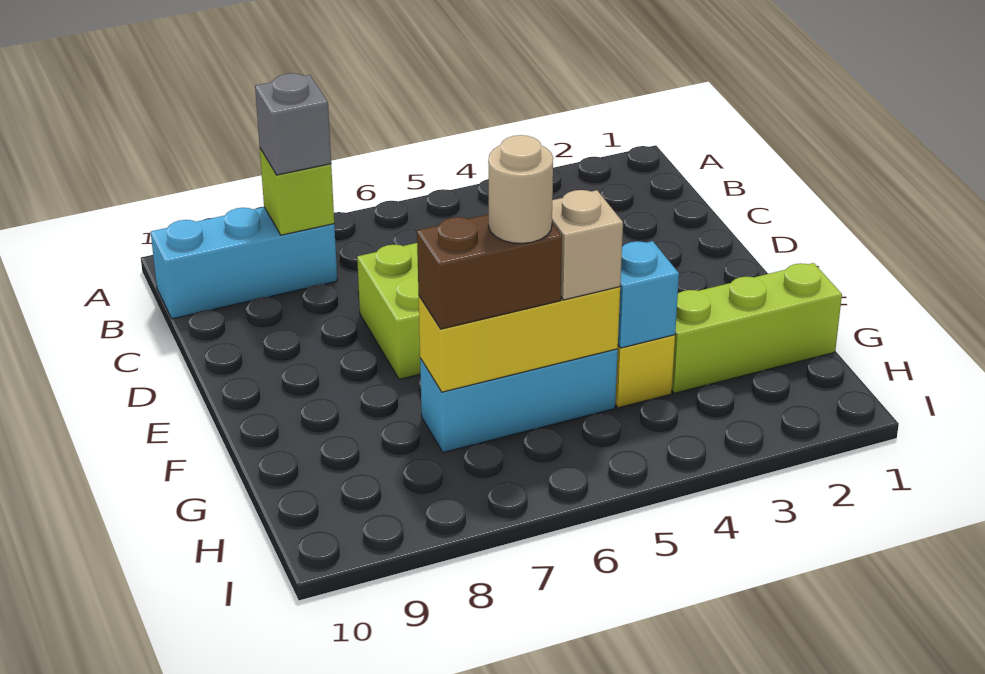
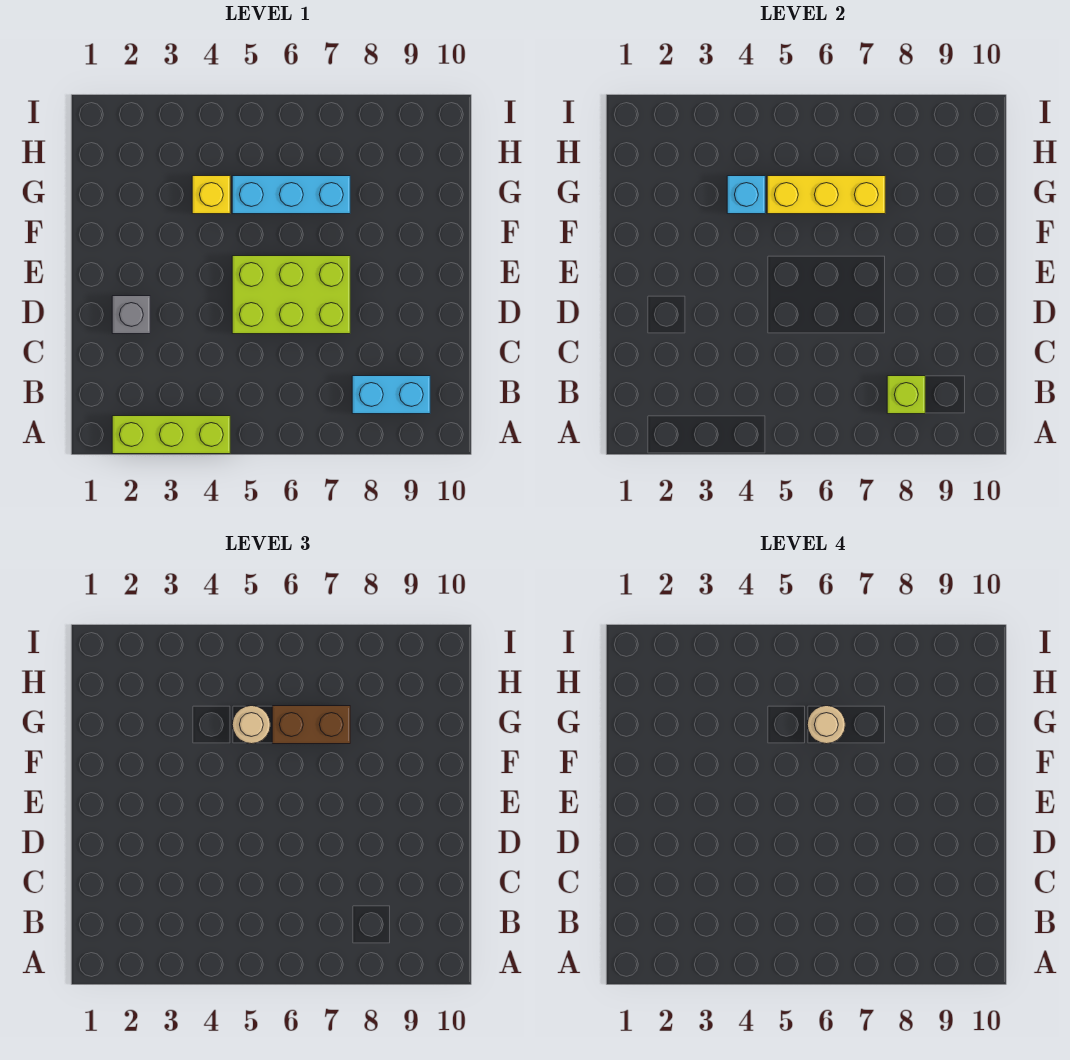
cyan brick B8:B10 level 1 -> cyan brick B8:B9 level 1
grey brick B8 level 3 -> grey brick D2 level 1
lime brick G1:G3 level 1 -> lime brick A2:A4 level 1
tan brick G5 level 3 -> tan round brick G5 level 3

